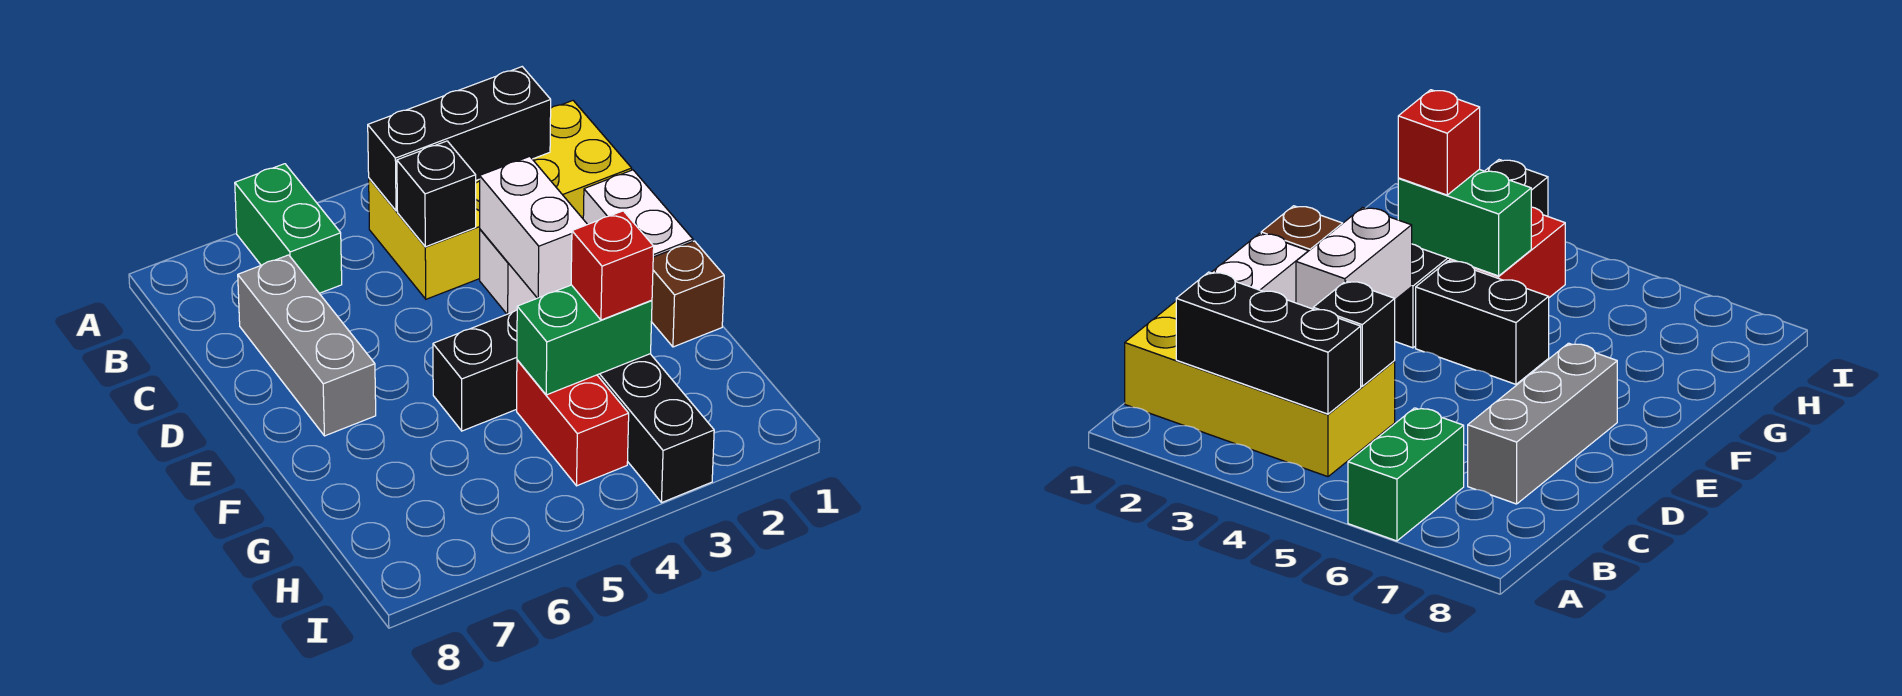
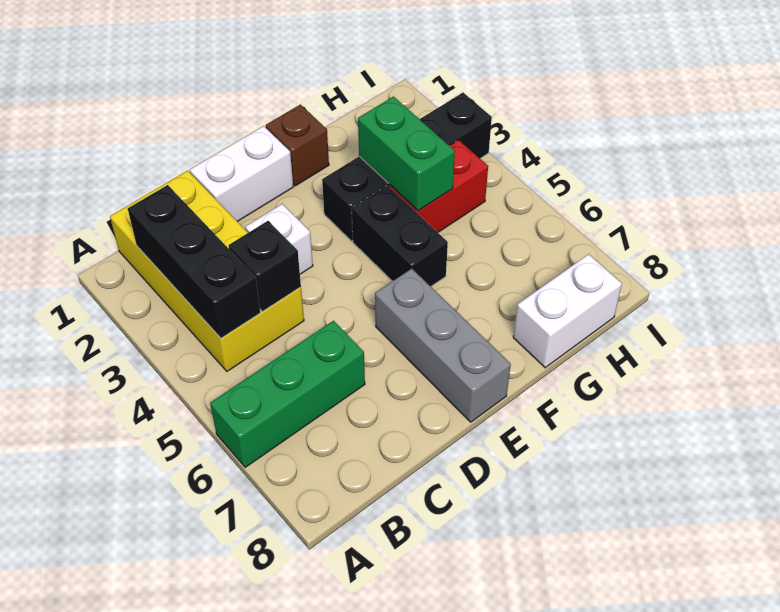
green brick A6:B6 level 1 -> green brick A6:C6 level 1
grey brick C7:E7 level 1 -> grey brick E6:E8 level 1
white brick D3:E3 level 2 -> white brick G8:H8 level 1
red brick G3 level 3 -> none

